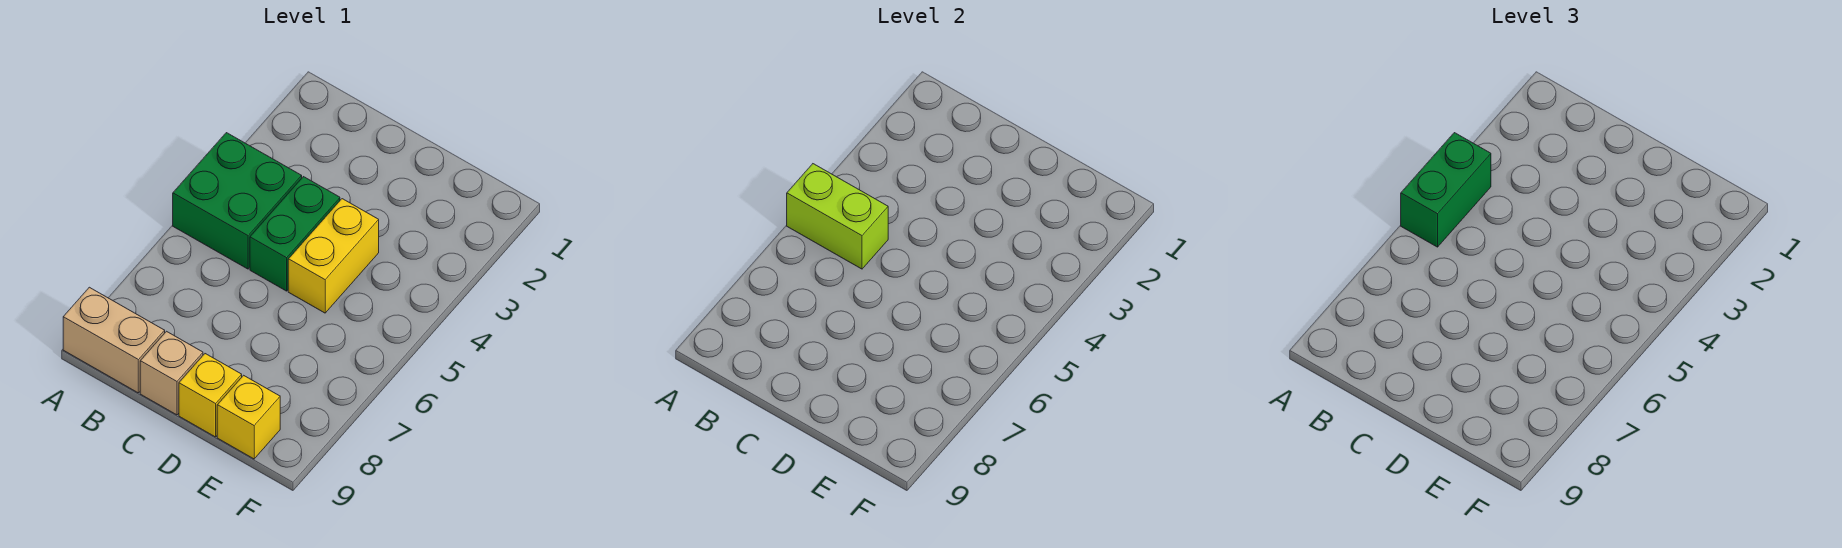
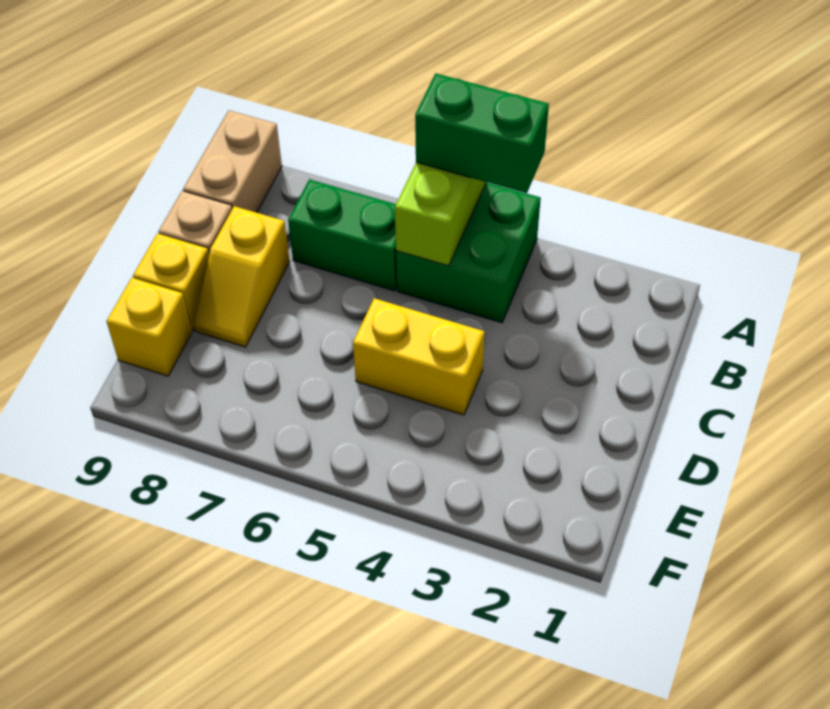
green brick C4:C5 level 1 -> green brick B6:B7 level 1
none -> yellow slope C8:D8 level 1 top C

